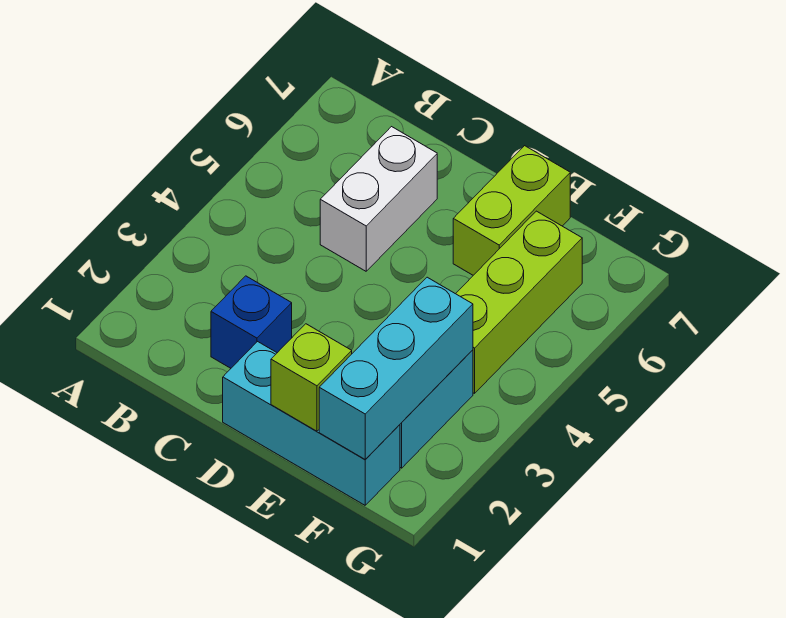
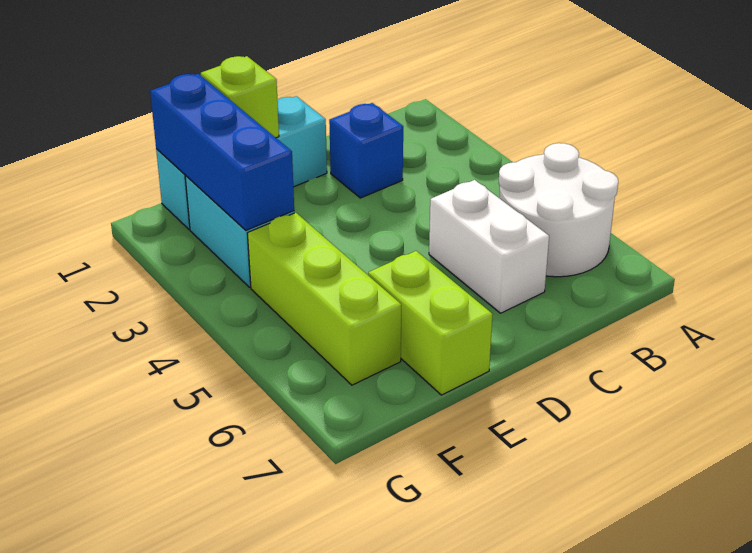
none -> white round brick A5:B6 level 1
cyan brick F1:F3 level 2 -> blue brick F1:F3 level 2

